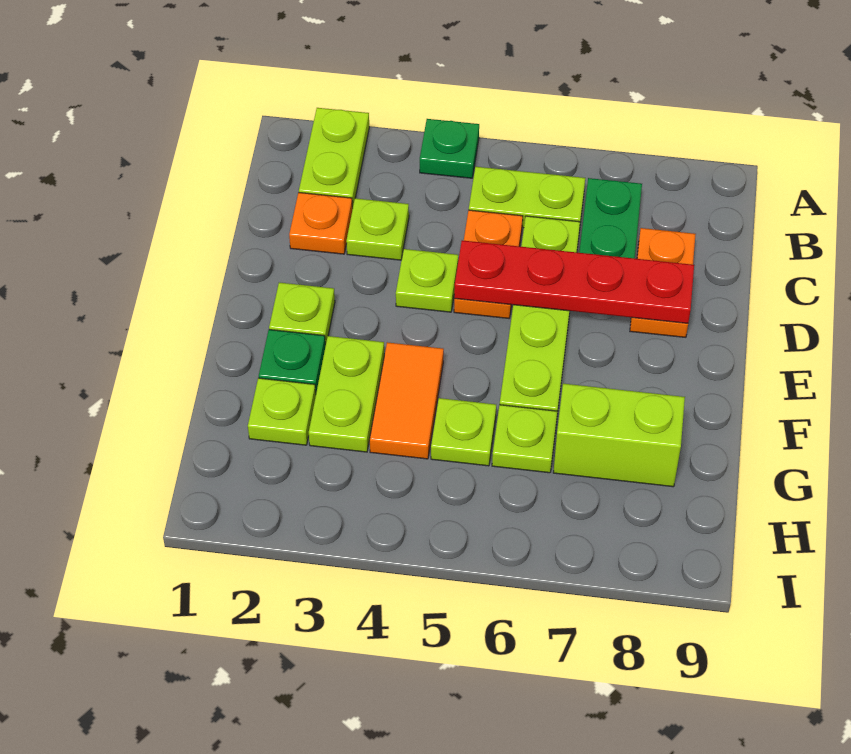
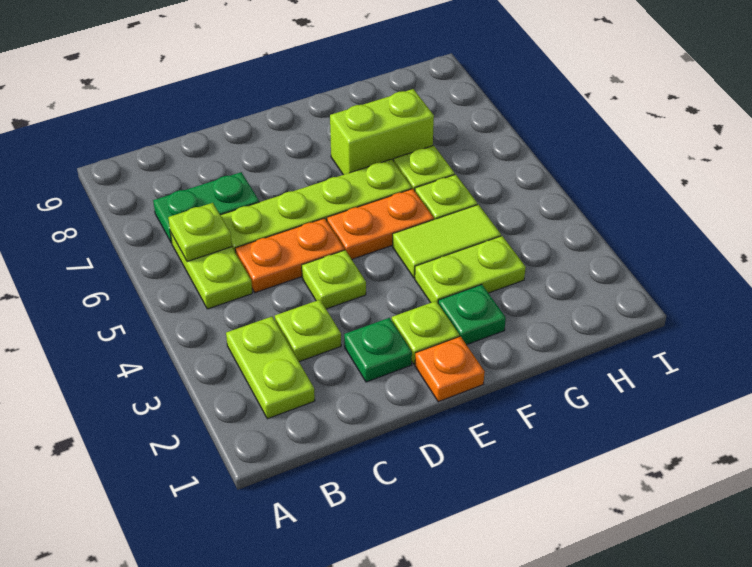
lime plate A2:B2 level 1 -> lime plate B2:B3 level 1
green plate A4 level 1 -> green plate D2 level 1
orange plate C2 level 1 -> orange plate E1 level 1
orange plate C8:D8 level 1 -> orange plate E5:F5 level 1
red plate D5:D8 level 2 -> none
orange tile F4:G4 level 1 -> lime tile F4:G4 level 1
lime plate G2 level 1 -> lime plate B6 level 2
lime brick G7:G8 level 1 -> lime brick F7:G7 level 1

